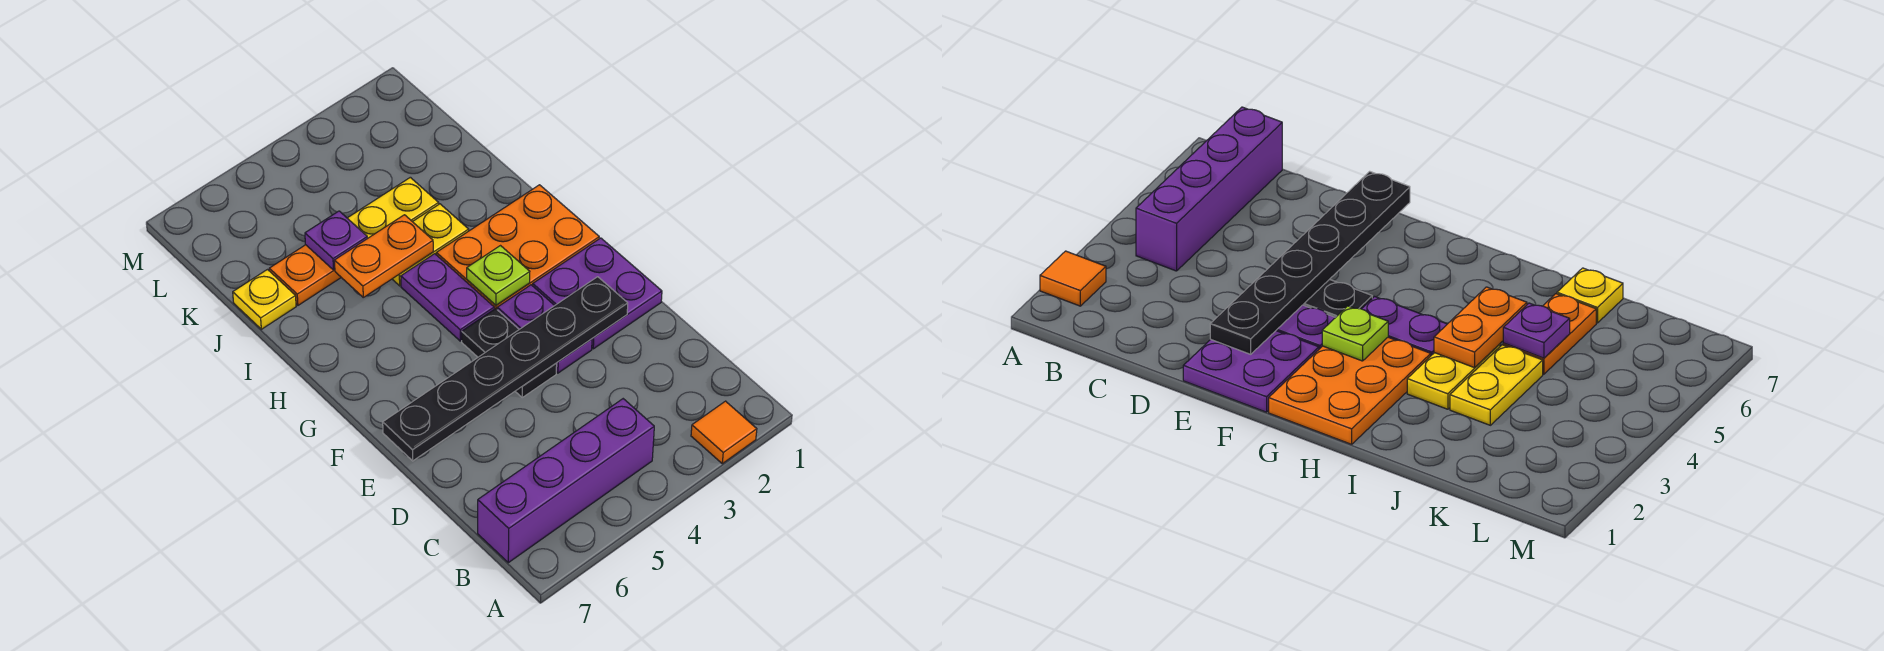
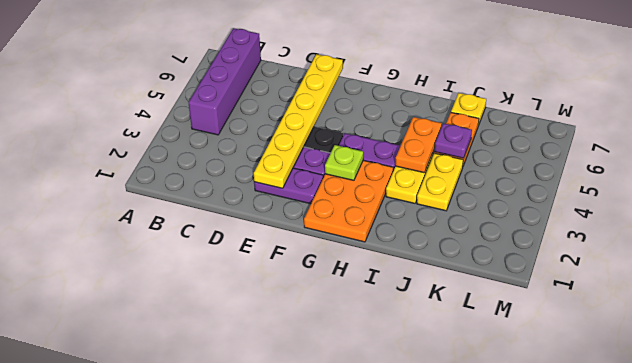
orange tile A2 level 1 -> none
purple plate E1:F2 level 1 -> purple plate E2:F2 level 1
black plate E2:E7 level 2 -> yellow plate E2:E7 level 2

